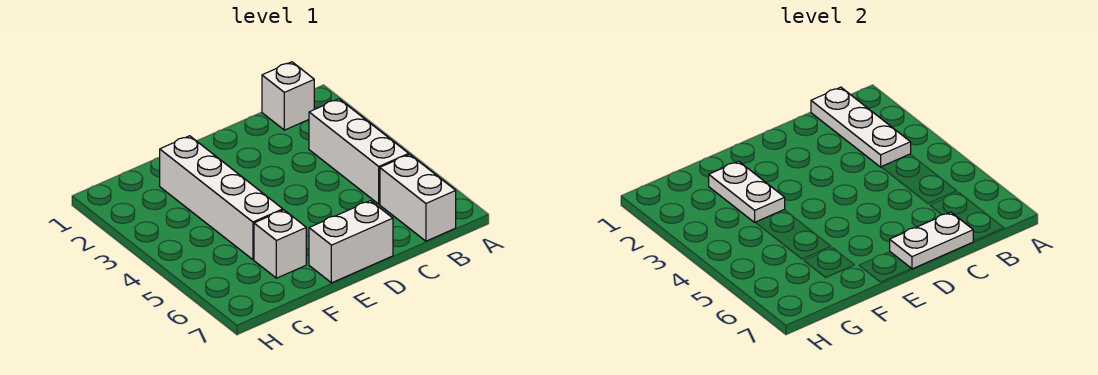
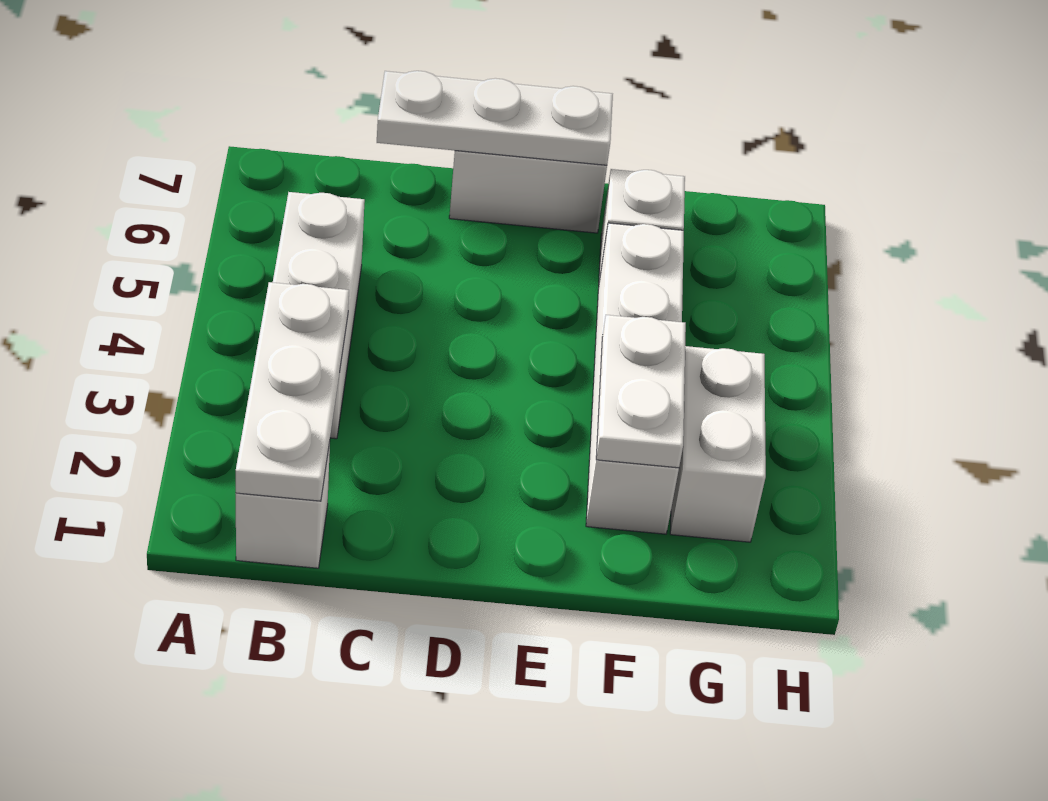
white brick B6:B7 level 1 -> white brick G2:G3 level 1
white plate C7:D7 level 2 -> white plate C7:E7 level 2

